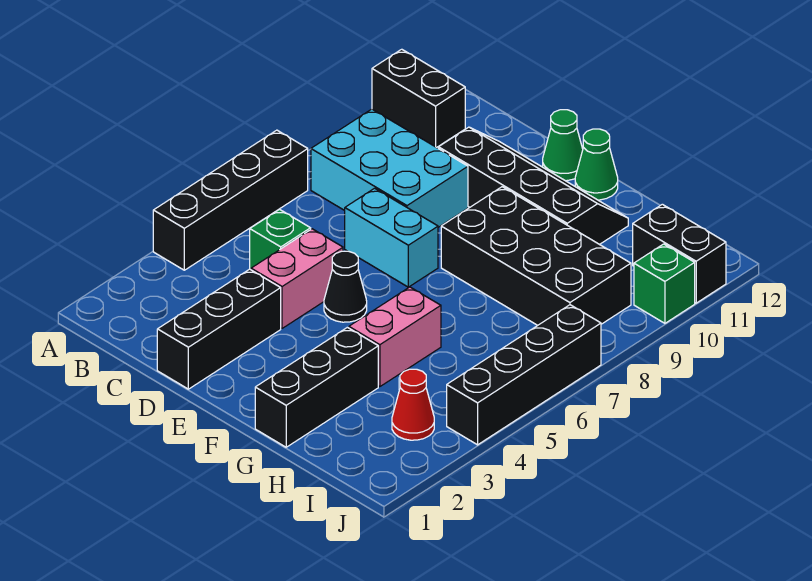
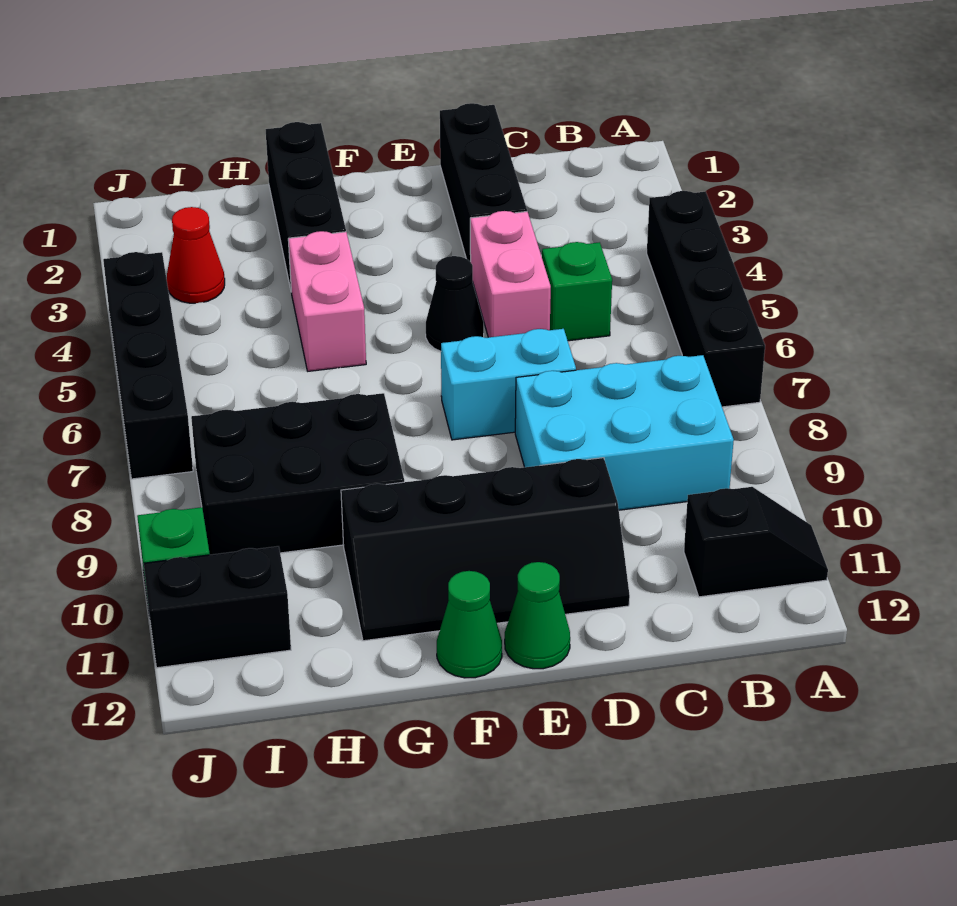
black brick A11:B11 level 1 -> black slope A11:B11 level 1 top B
black brick F8:I9 level 1 -> black brick G8:I9 level 1

